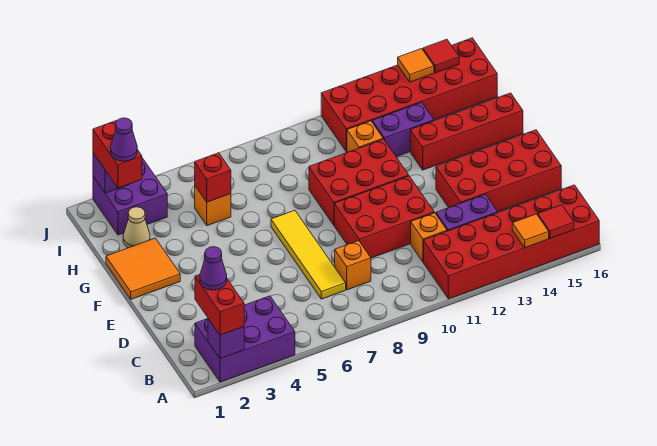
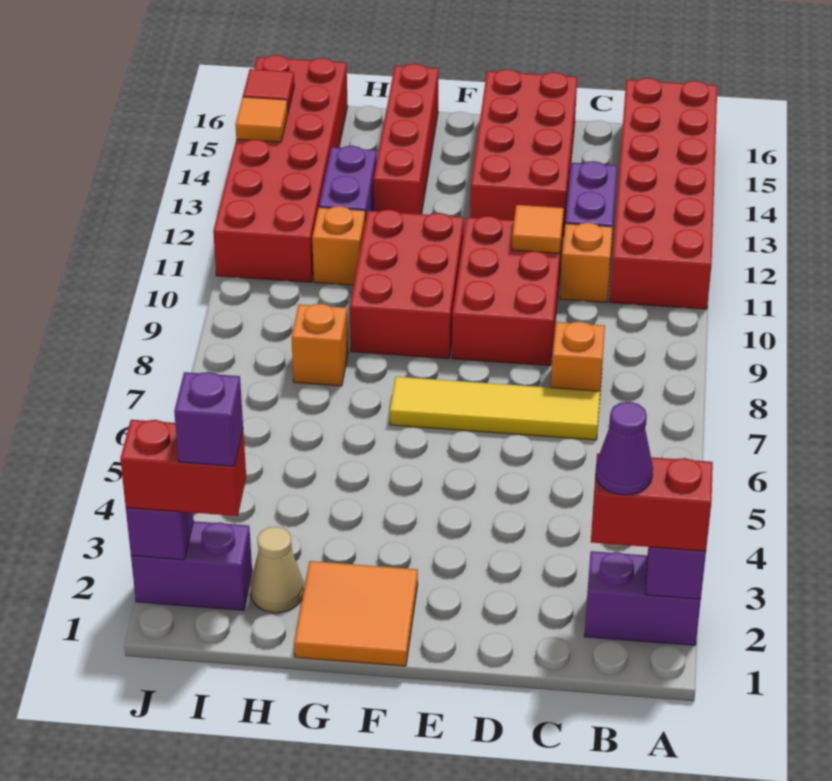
purple brick A2:B4 level 1 -> purple brick A2:B2 level 1
orange tile A14 level 2 -> orange tile D11 level 2
red tile A15 level 2 -> none
orange brick H5 level 1 -> orange brick H8 level 1
red brick H5 level 2 -> none
purple brick I2:J3 level 1 -> purple brick I2:J2 level 1
purple cone I2 level 4 -> purple brick I2 level 4

